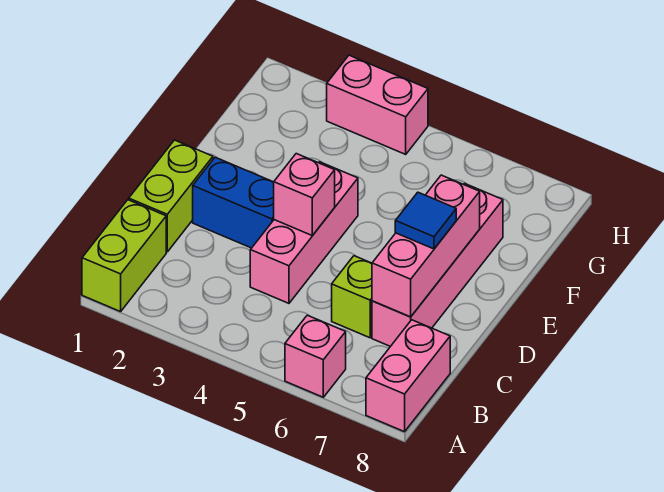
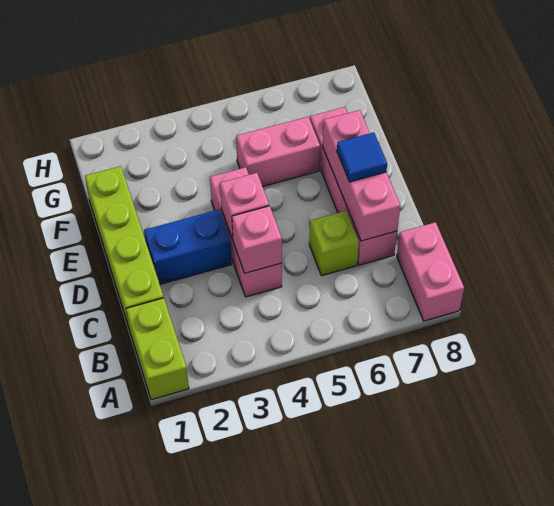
pink brick A6 level 1 -> pink brick C4 level 2
lime brick C1:D1 level 1 -> lime brick C1:F1 level 1
pink brick H3:H4 level 1 -> pink brick F5:F6 level 1

